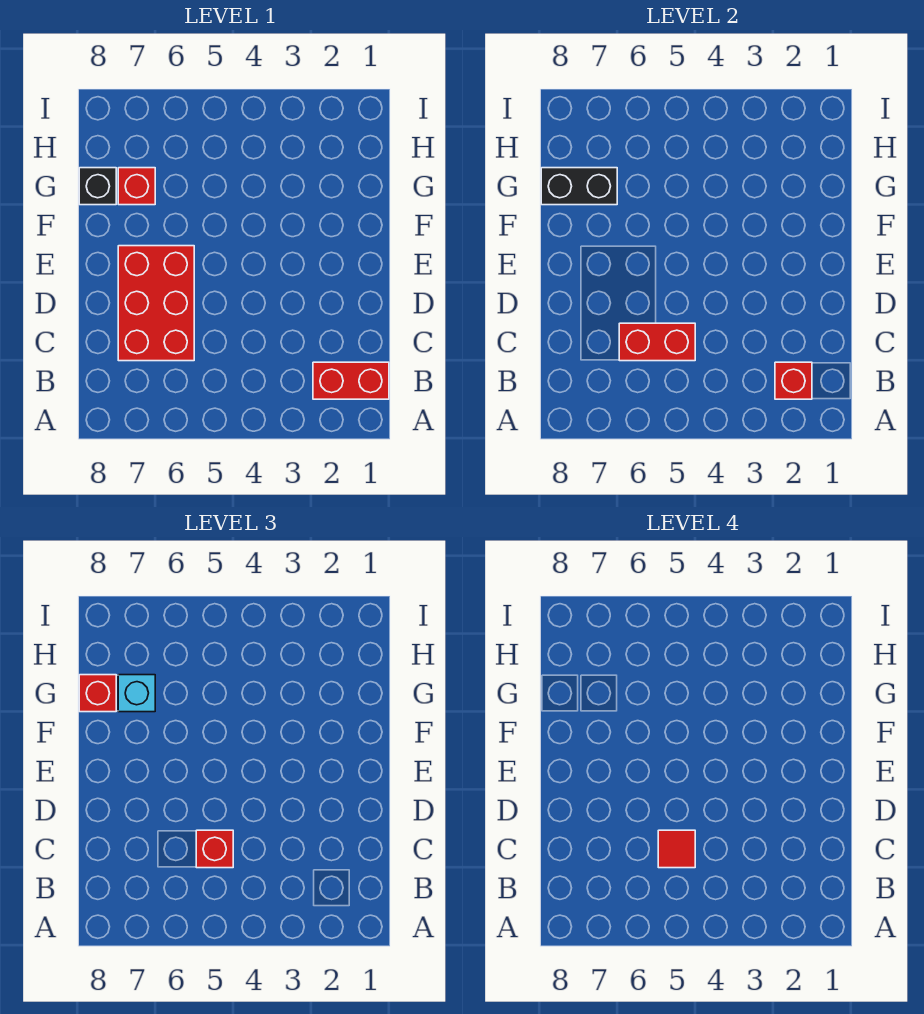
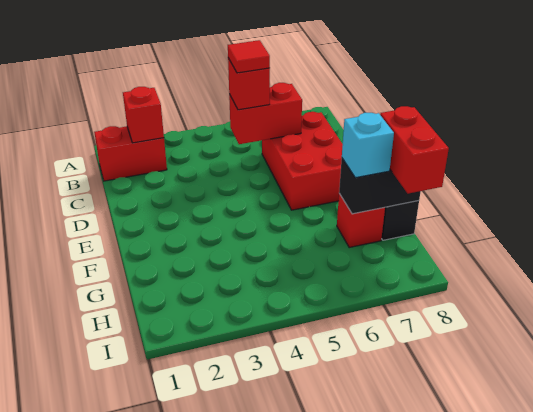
red brick G8 level 3 -> red brick G8:H8 level 3

